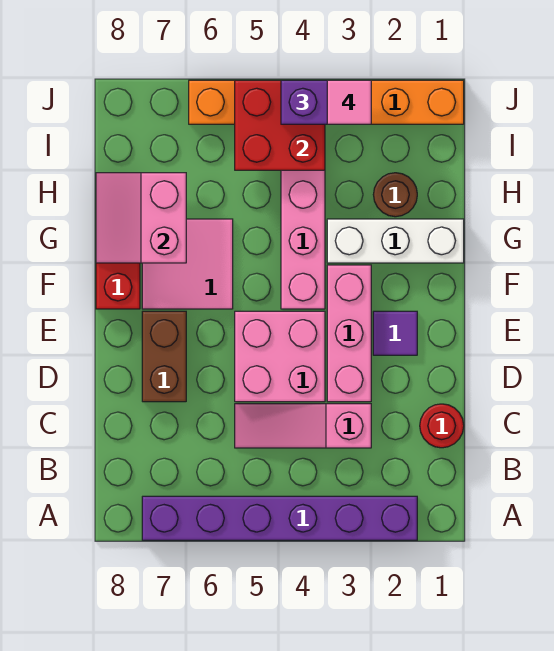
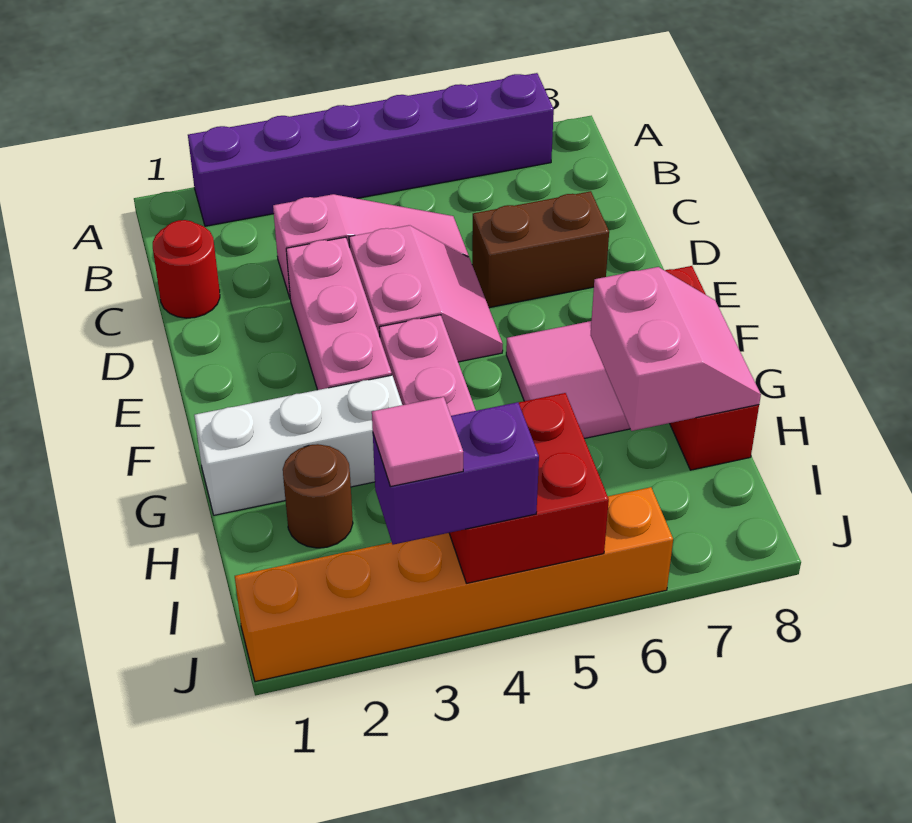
pink brick D4:E5 level 1 -> pink slope D4:E5 level 1 top 4
brown brick D7:E7 level 1 -> brown brick D6:D7 level 1
purple tile E2 level 1 -> none

